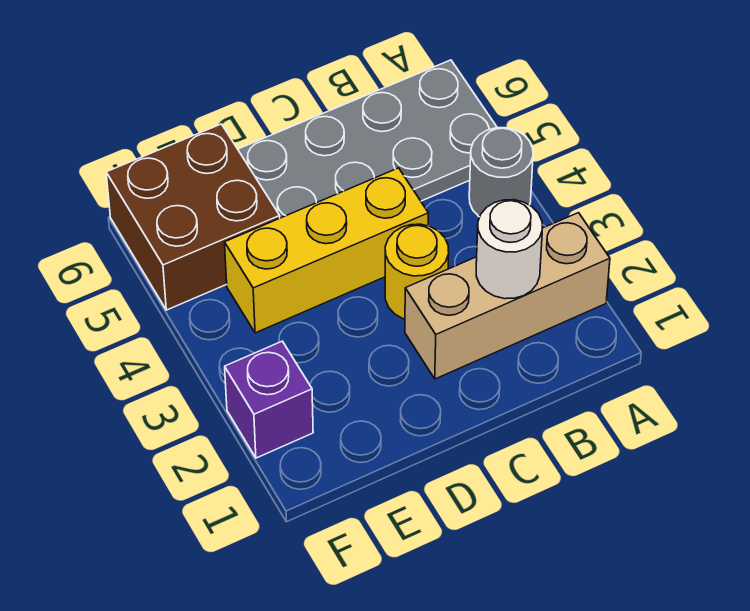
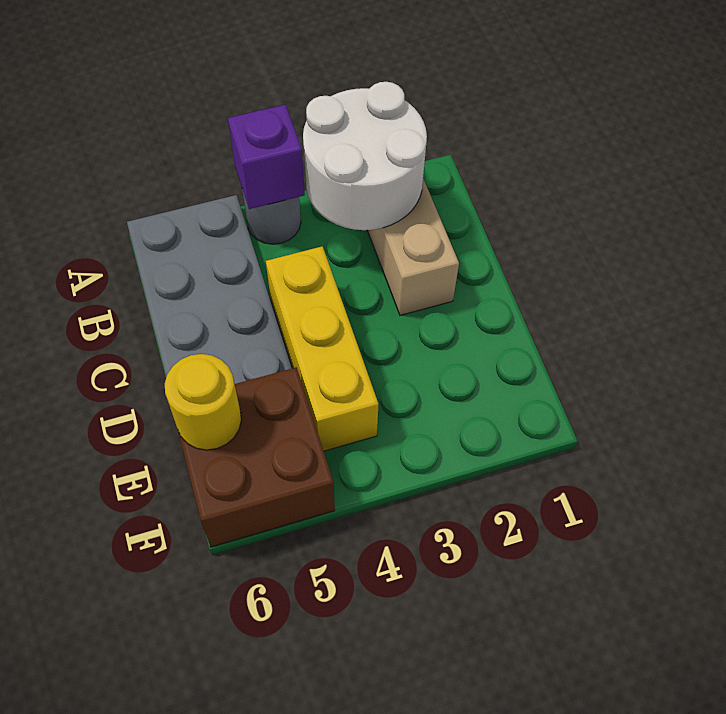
white round brick B2 level 2 -> white round brick A2:B3 level 2
yellow round brick C3 level 1 -> yellow round brick E6 level 2
purple brick F2 level 1 -> purple brick A4 level 2

